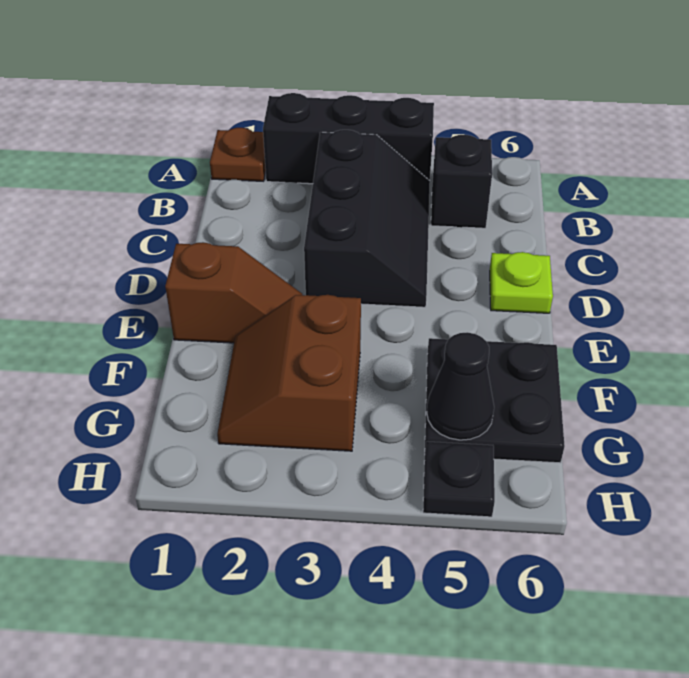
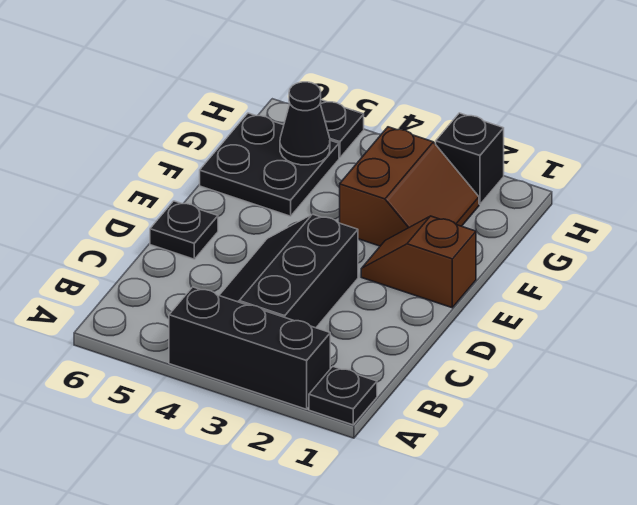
brown plate A1 level 1 -> black plate A1 level 1
black brick B5 level 1 -> black brick H2 level 1
lime plate D6 level 1 -> black plate D6 level 1

